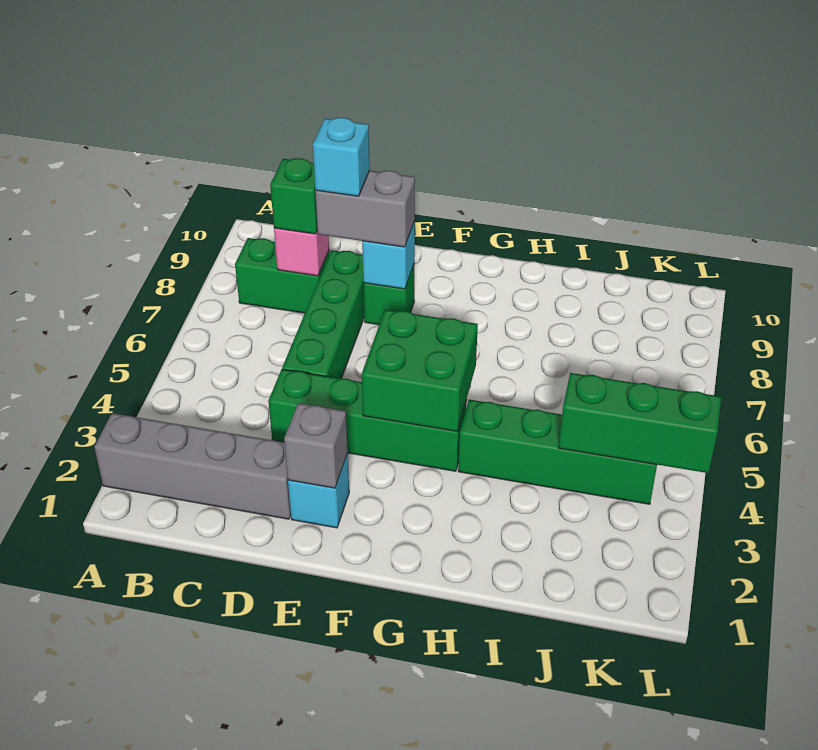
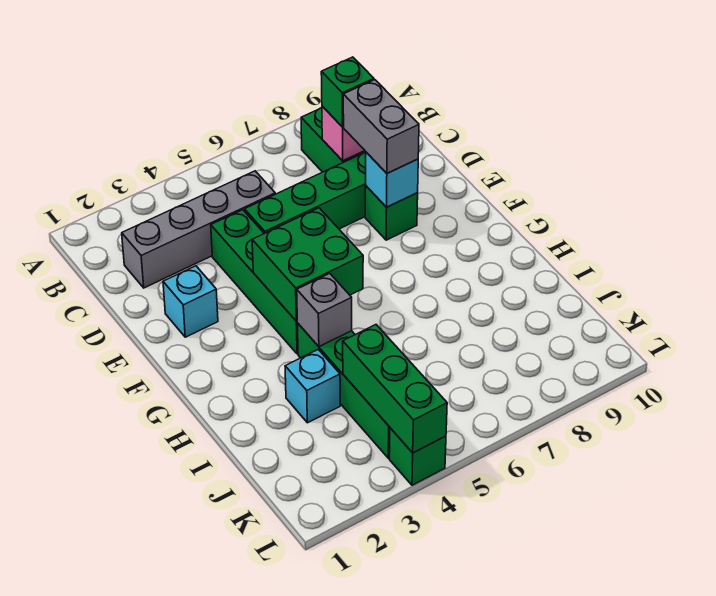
grey brick A2:D2 level 1 -> grey brick C2:C5 level 1
cyan brick D8 level 4 -> cyan brick I3 level 1
grey brick E2 level 2 -> grey brick H4 level 2
none -> green brick L4 level 1

